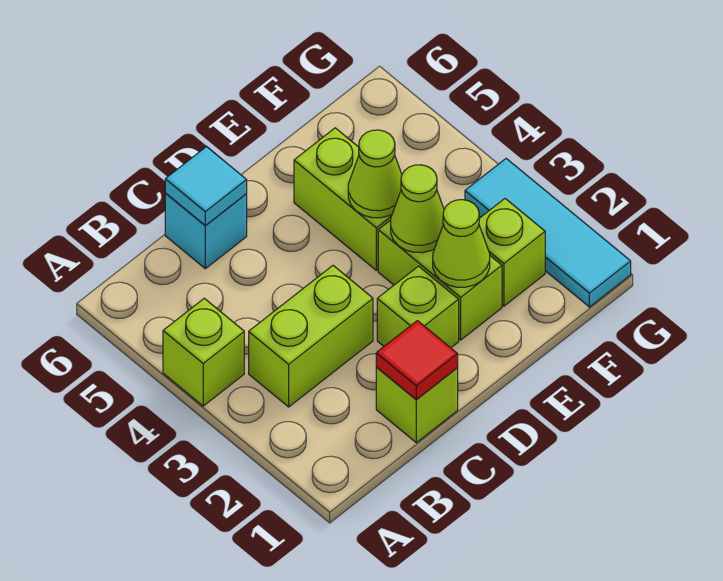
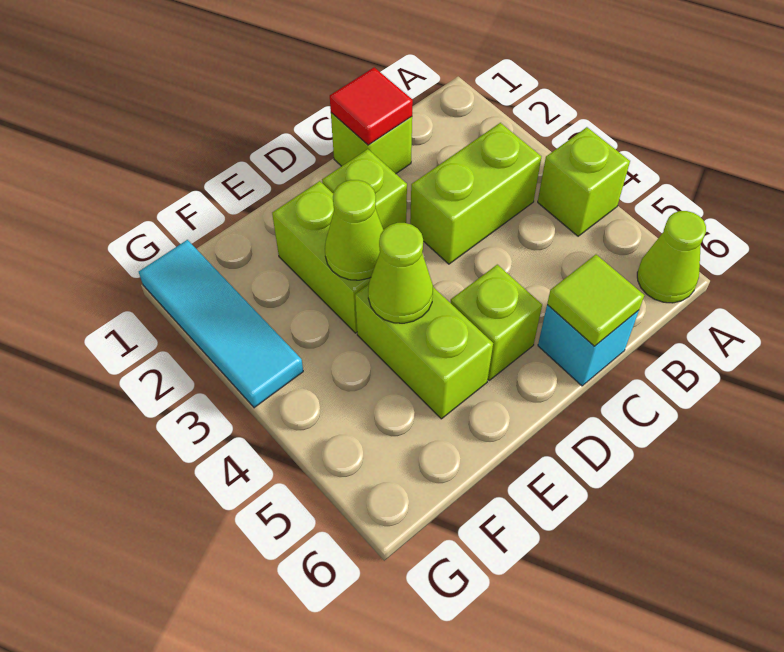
cyan tile C6 level 2 -> lime tile C6 level 2
lime cone E2 level 2 -> lime cone A6 level 1
lime brick F2 level 1 -> lime brick D5 level 1

